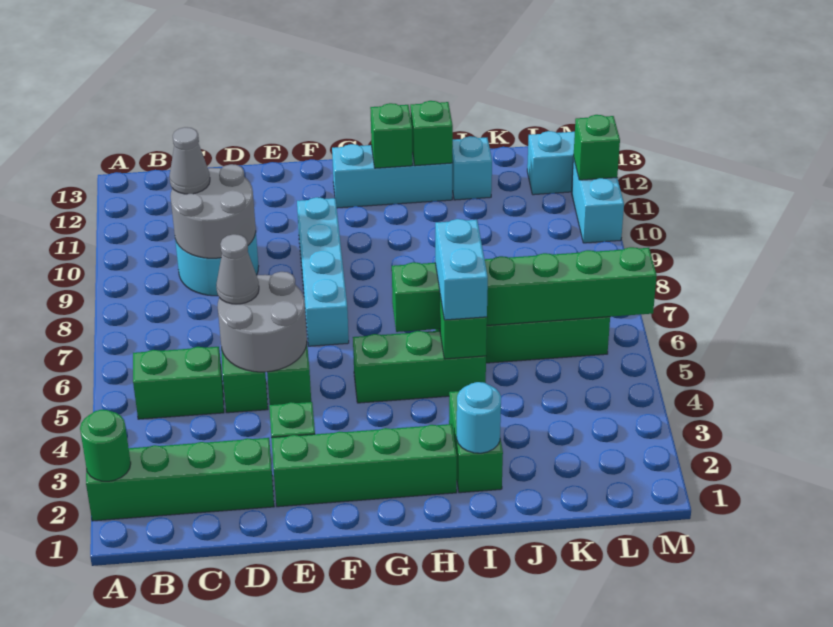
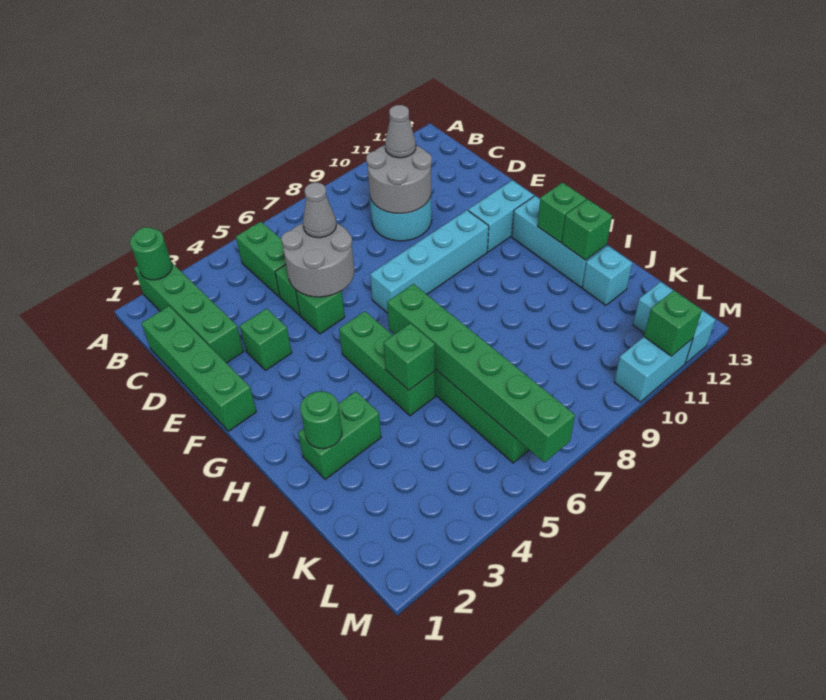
green brick E2:H2 level 1 -> green brick C1:F1 level 1
cyan round brick I2 level 2 -> green round brick I2 level 2
cyan brick I5:I6 level 3 -> cyan brick F11:F12 level 1

